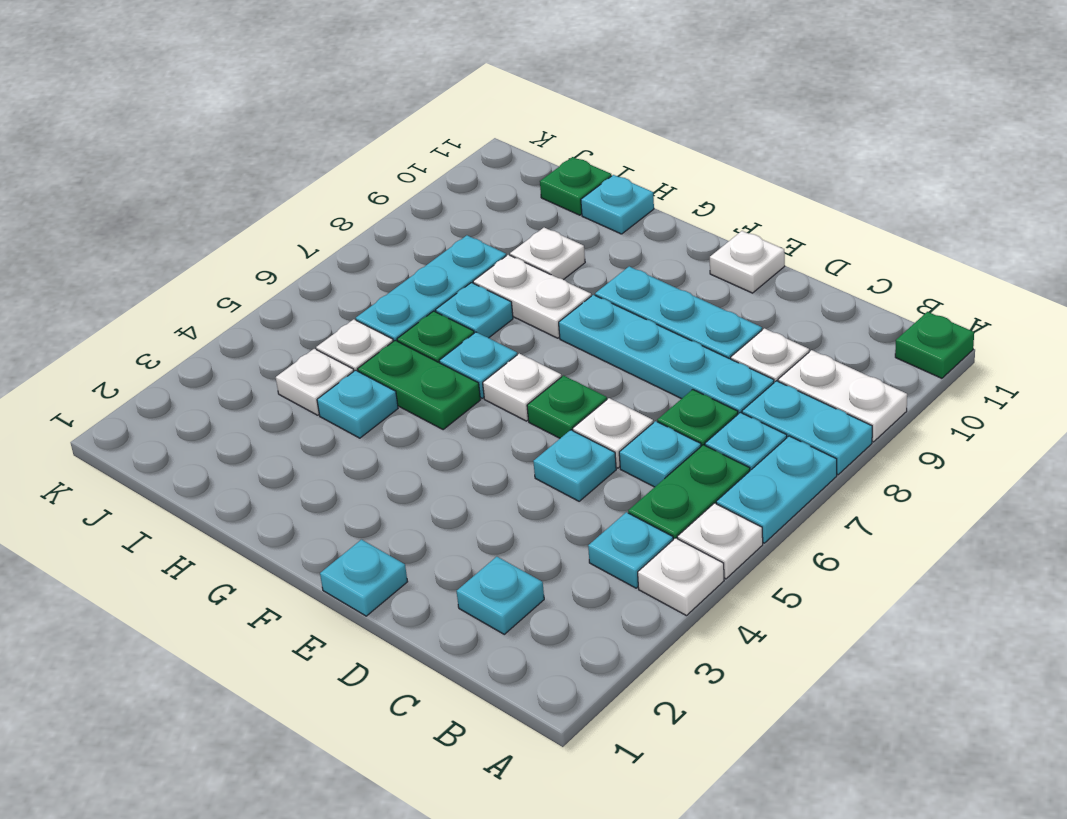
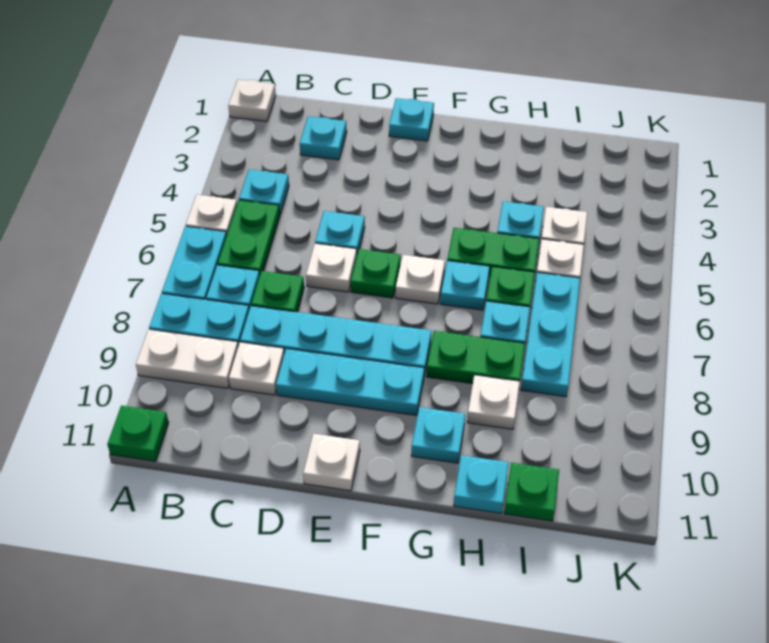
white plate A4 level 1 -> white plate A1 level 1
cyan plate C6 level 1 -> cyan plate G10 level 1
white plate G8:H8 level 1 -> green plate G8:H8 level 1

